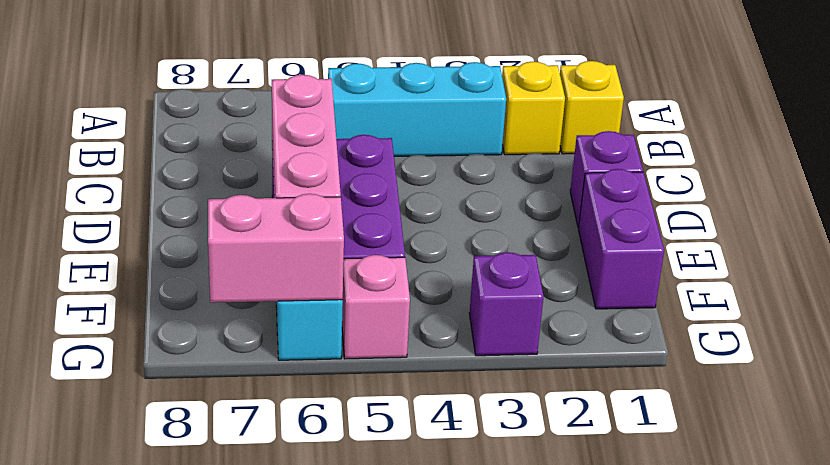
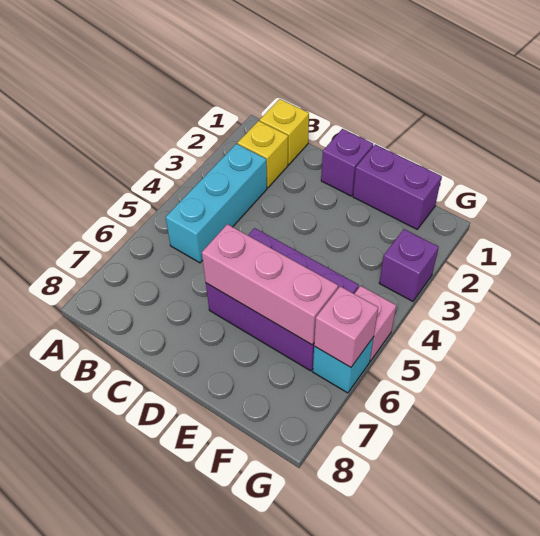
pink brick G6:G7 level 2 -> pink brick G6 level 2

